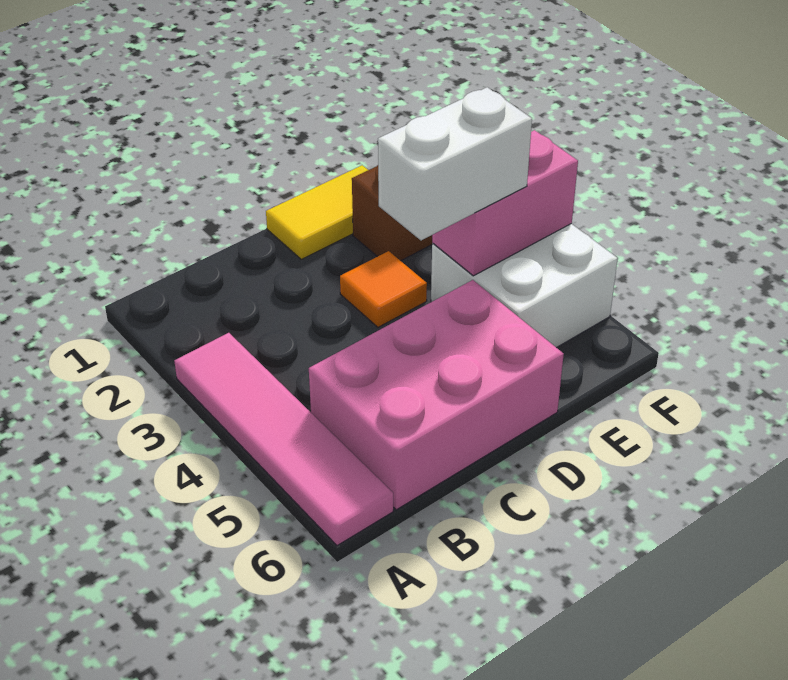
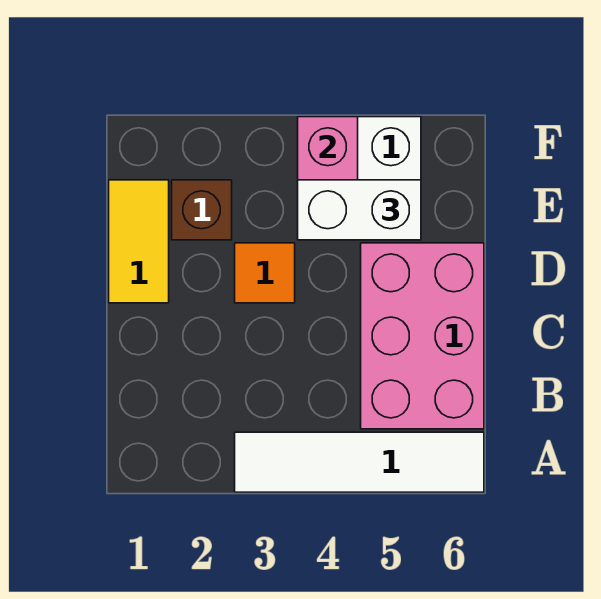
pink tile A3:A6 level 1 -> white tile A3:A6 level 1
white brick D4:E4 level 3 -> white brick E4:E5 level 3

